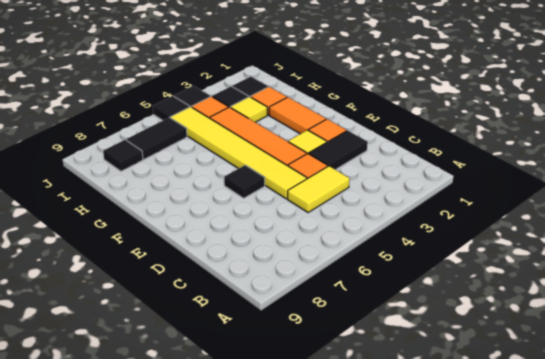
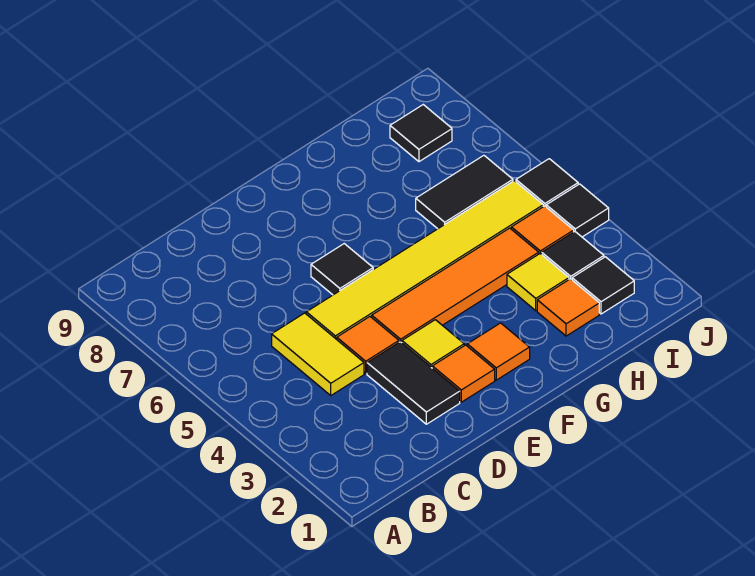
orange tile F2:G2 level 1 -> orange tile F2 level 1
black tile I6:I7 level 1 -> black tile H6:I6 level 1

